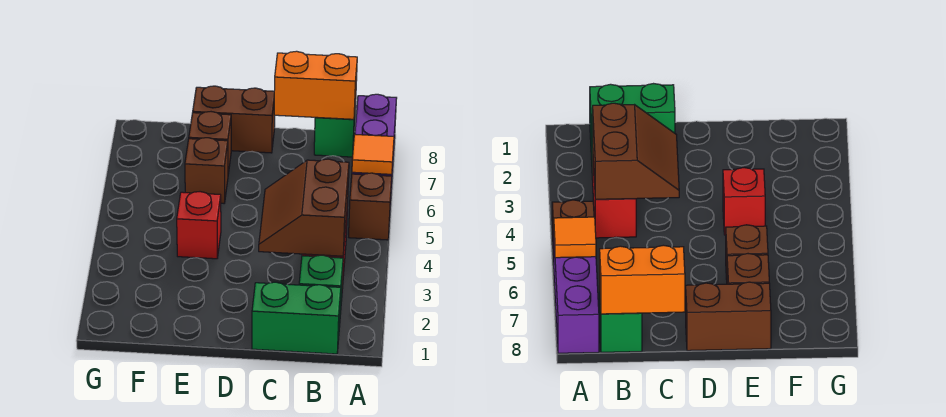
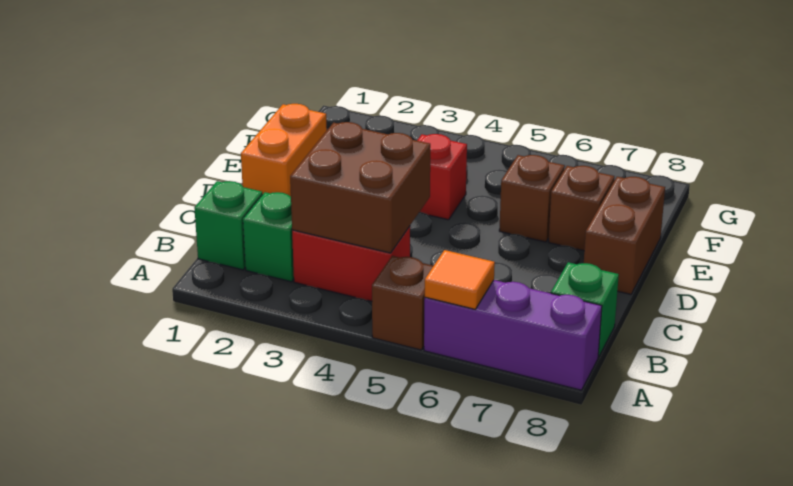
green brick B1:C1 level 1 -> green brick B1 level 1
brown slope B3:C4 level 2 top B -> brown brick B3:C4 level 2
orange brick B8:C8 level 2 -> orange brick D1:E1 level 1

